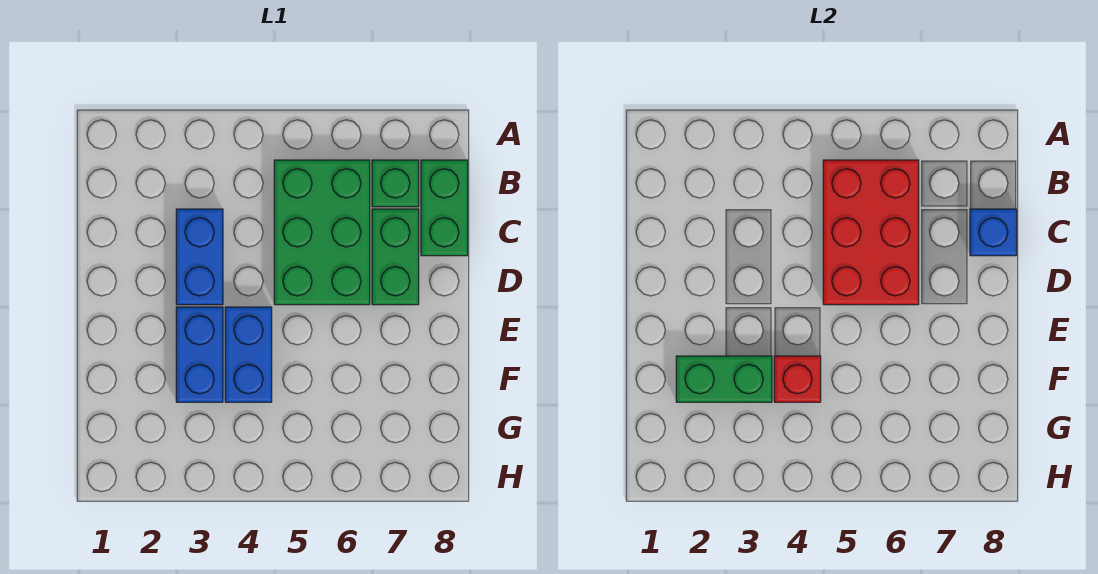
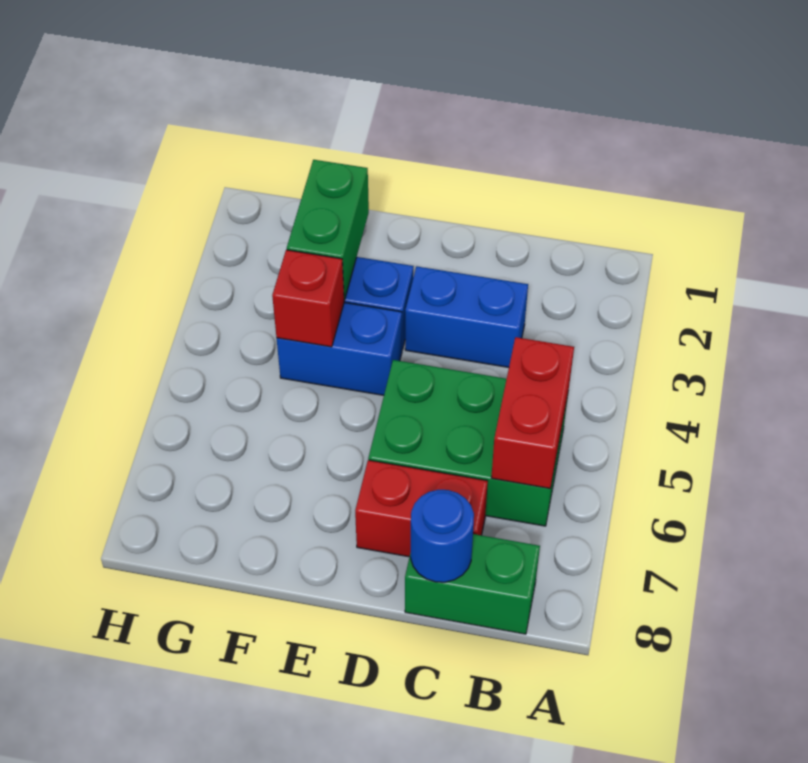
red brick B5:D6 level 2 -> red brick B5:B6 level 2
green brick B7 level 1 -> none
green brick C7:D7 level 1 -> red brick C7:D7 level 1
blue brick C8 level 2 -> blue round brick C8 level 2

